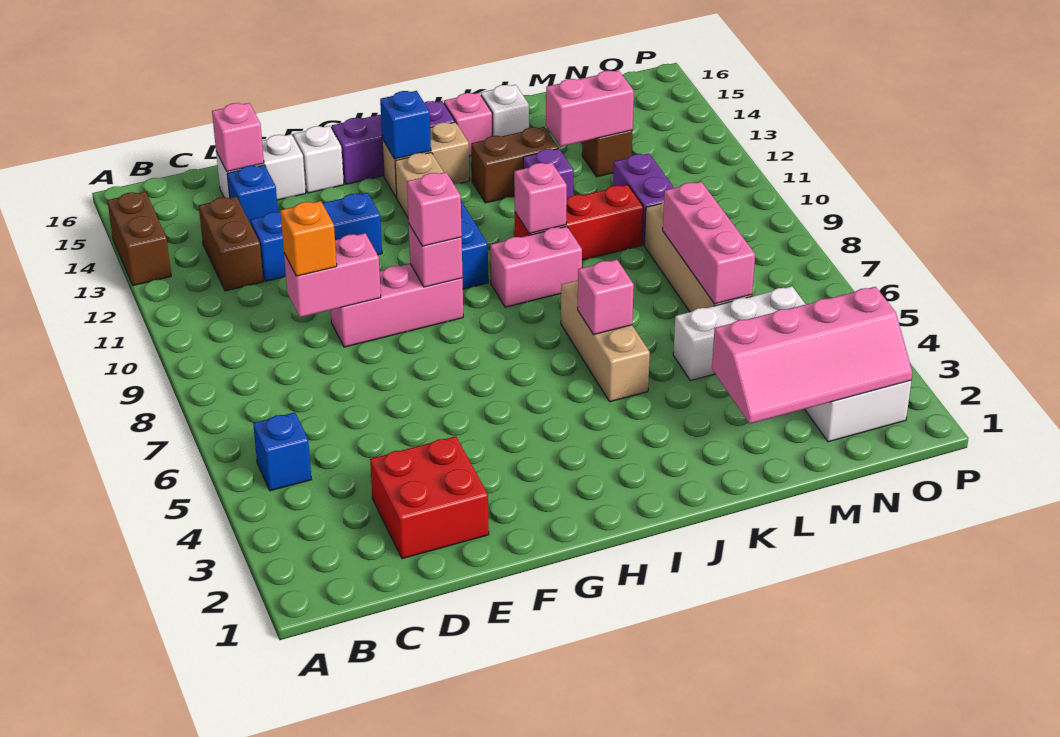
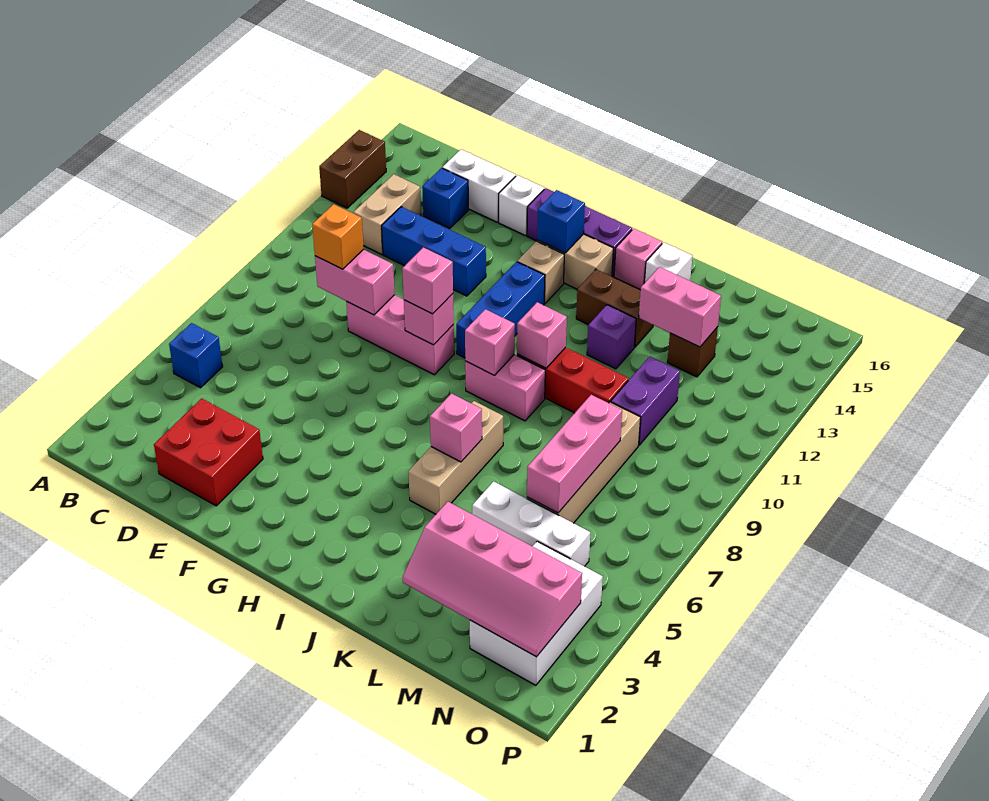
brown brick C12:C13 level 1 -> tan brick C12:C13 level 1
pink brick D15 level 2 -> pink brick I9 level 2

